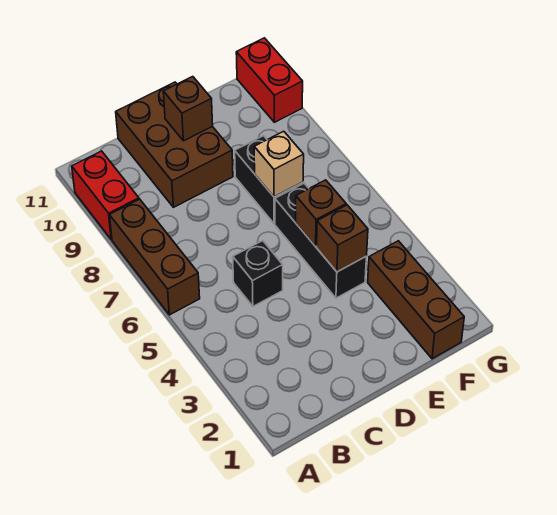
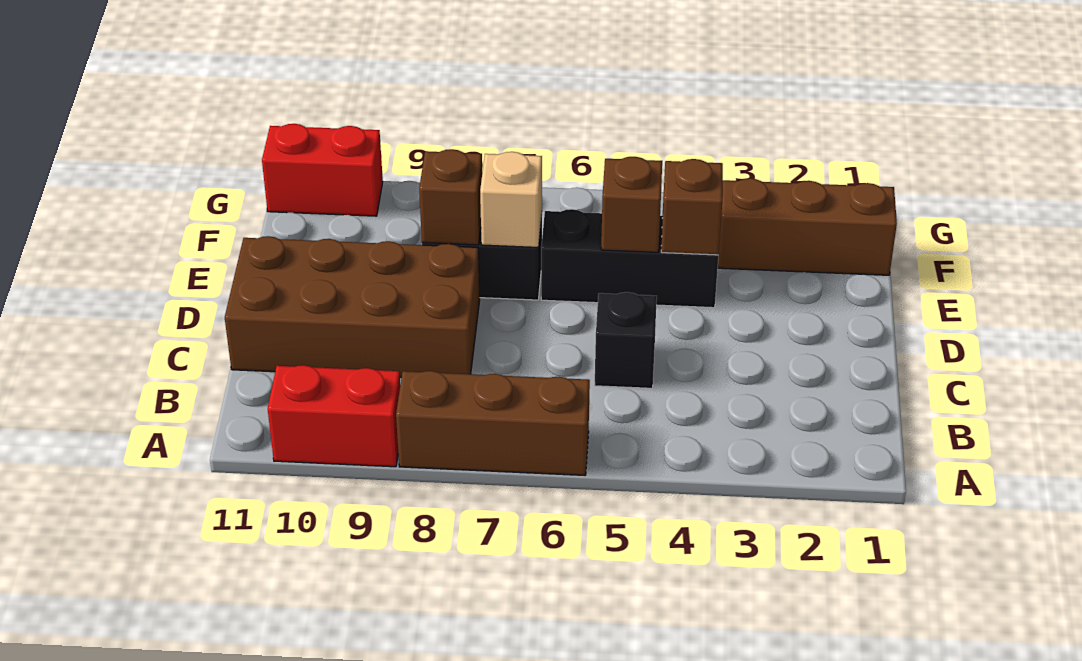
brown brick C9:D11 level 1 -> brown brick C8:D11 level 1
brown brick D10 level 2 -> brown brick E8 level 2

